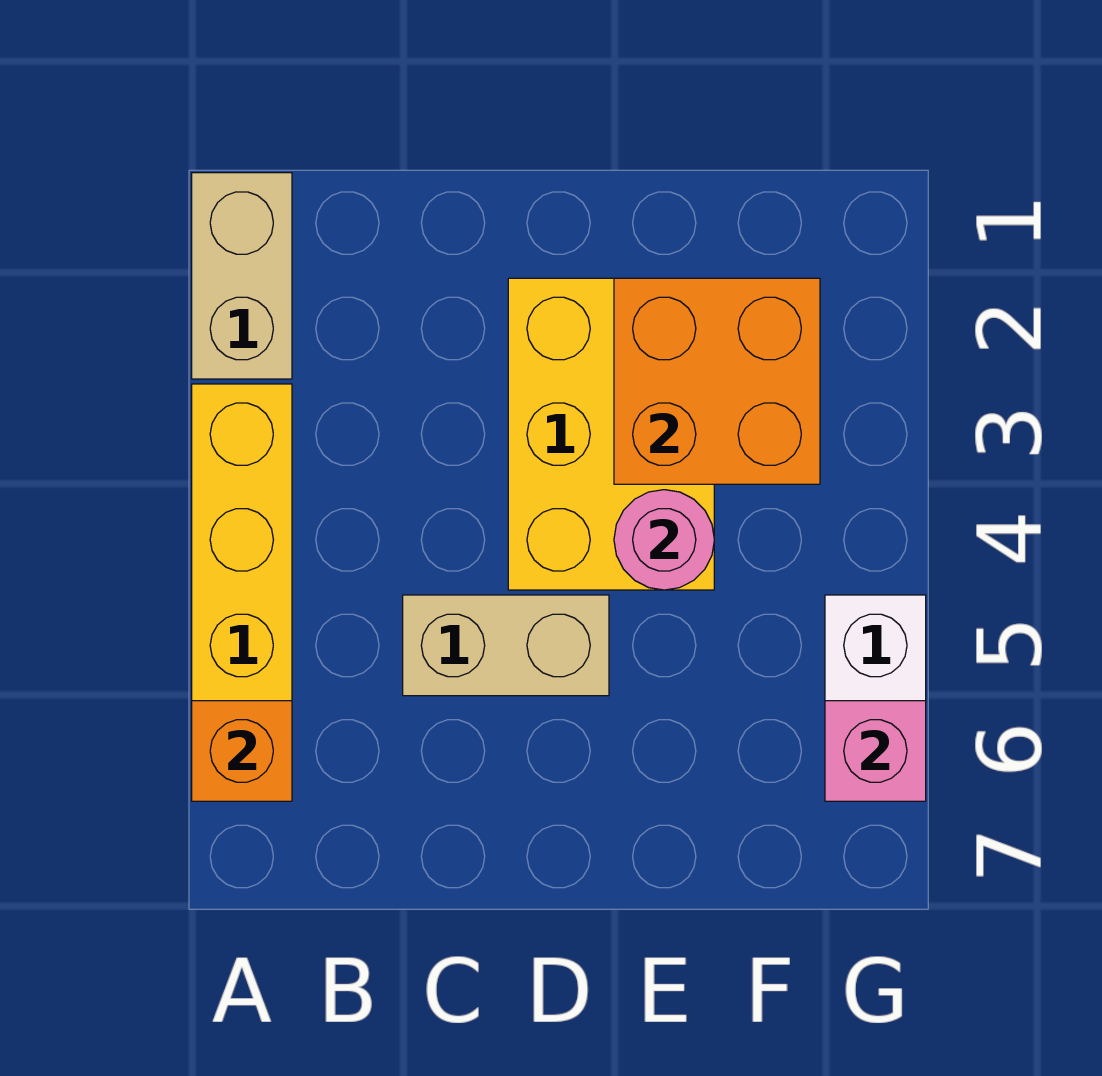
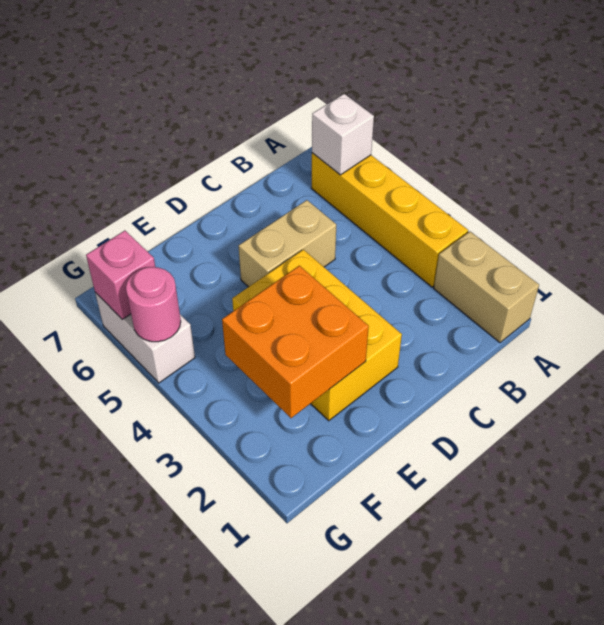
orange brick A6 level 2 -> white brick A6 level 2
pink round brick E4 level 2 -> pink round brick G5 level 2

